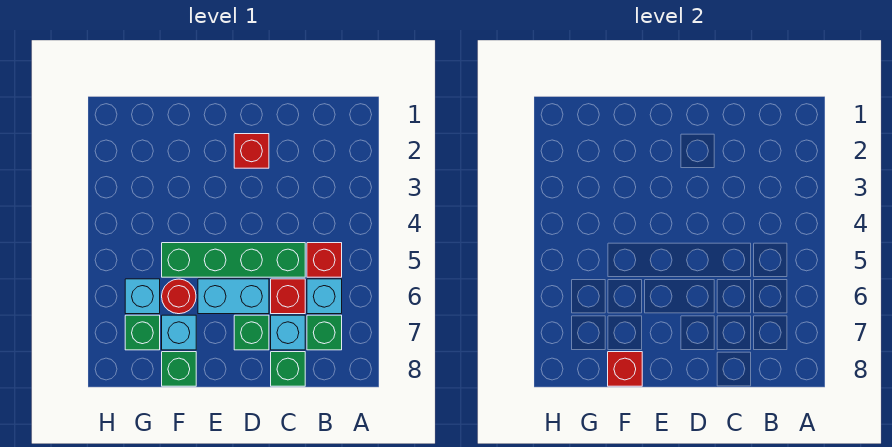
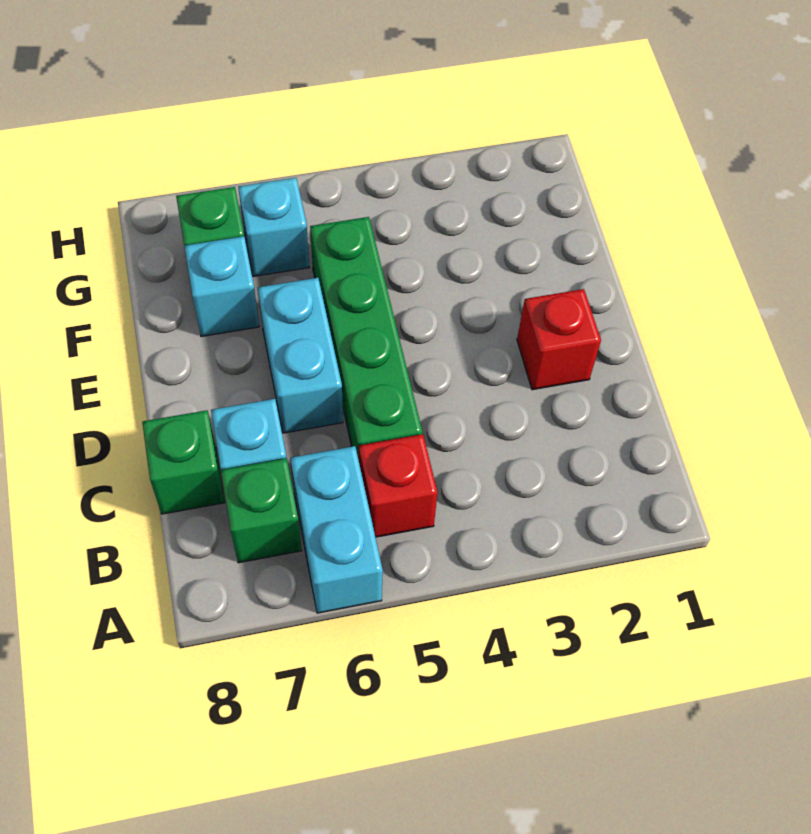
cyan brick B6 level 1 -> cyan brick A6:B6 level 1
red brick C6 level 1 -> none
green brick D7 level 1 -> none
red round brick F6 level 1 -> none
green brick F8 level 1 -> none
red brick F8 level 2 -> none

